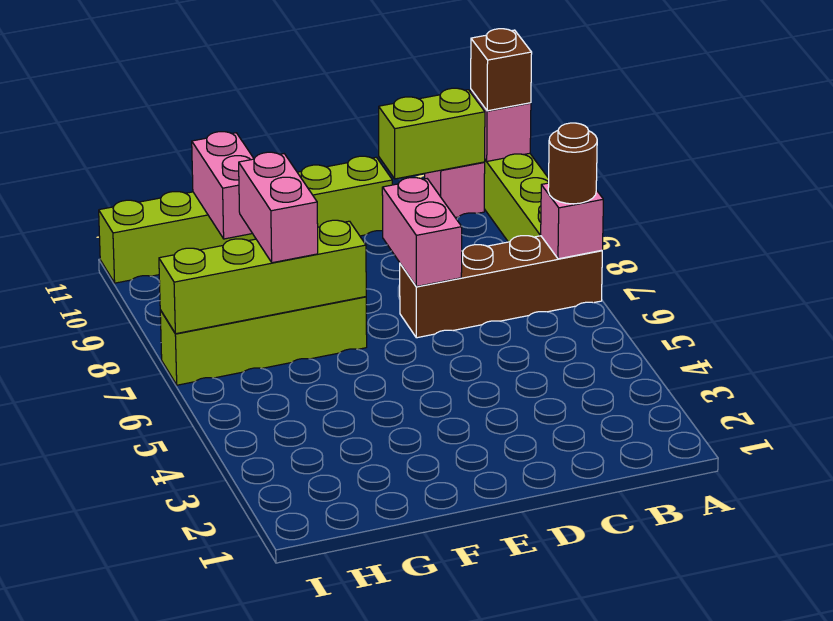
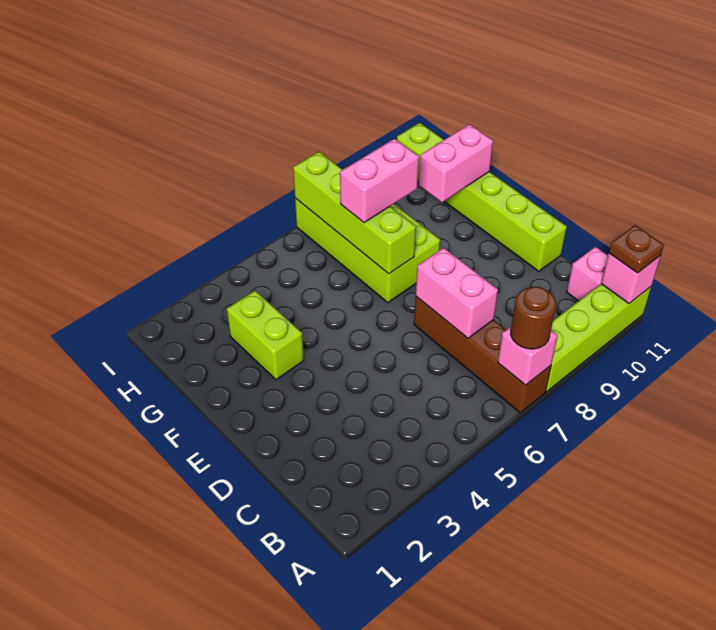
brown brick A11 level 3 -> brown plate A11 level 3
lime brick B11:C11 level 2 -> lime brick F3:G3 level 1
pink brick D7:D8 level 2 -> pink brick C7:D7 level 2
lime brick F7:I7 level 1 -> lime brick F7:I8 level 1

